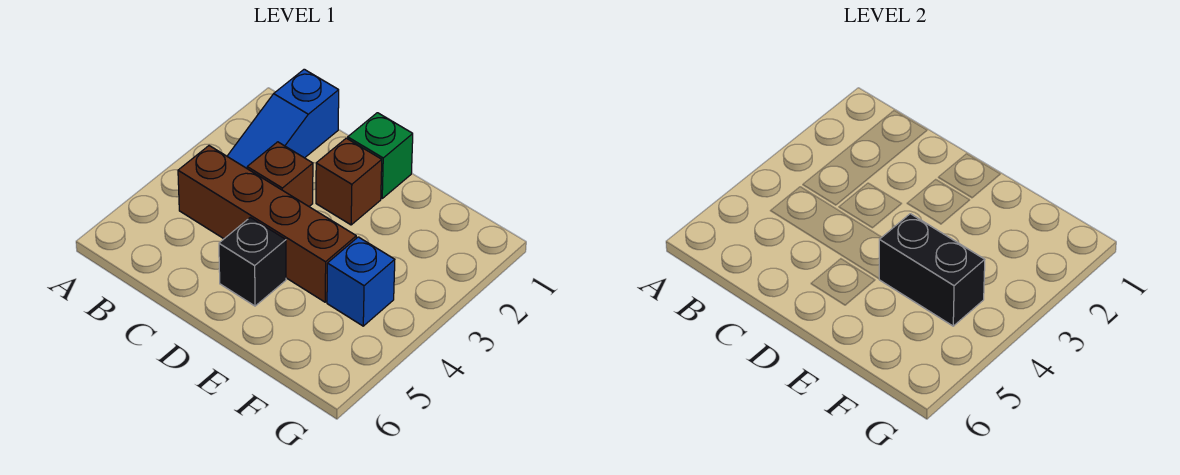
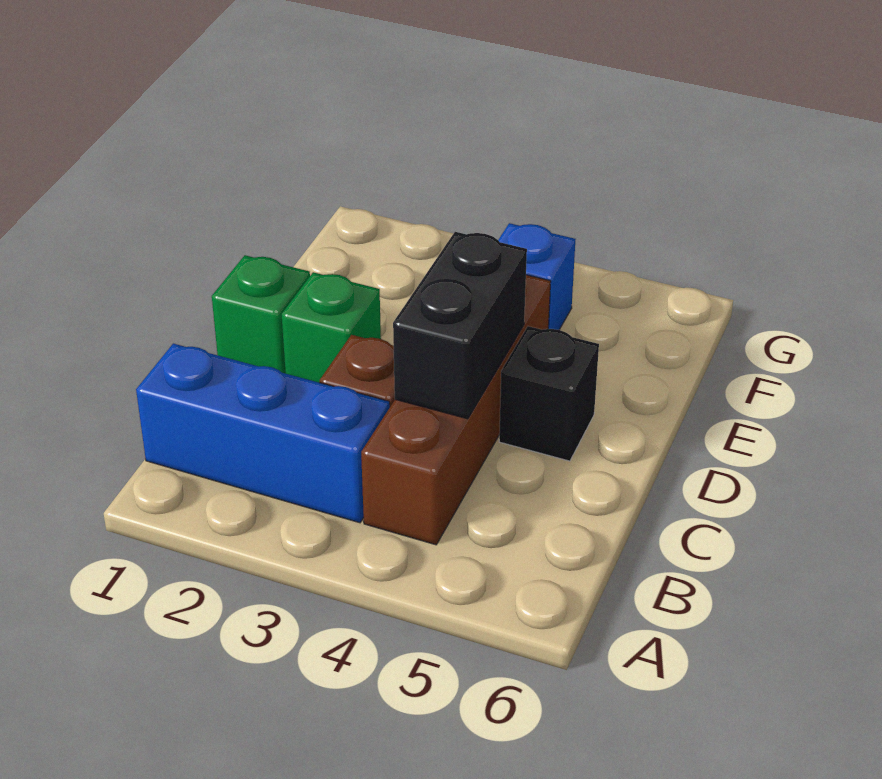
blue slope B1:B3 level 1 top 1 -> blue brick B1:B3 level 1
brown brick D2 level 1 -> green brick D2 level 1
black brick E4:F4 level 2 -> black brick C4:D4 level 2

